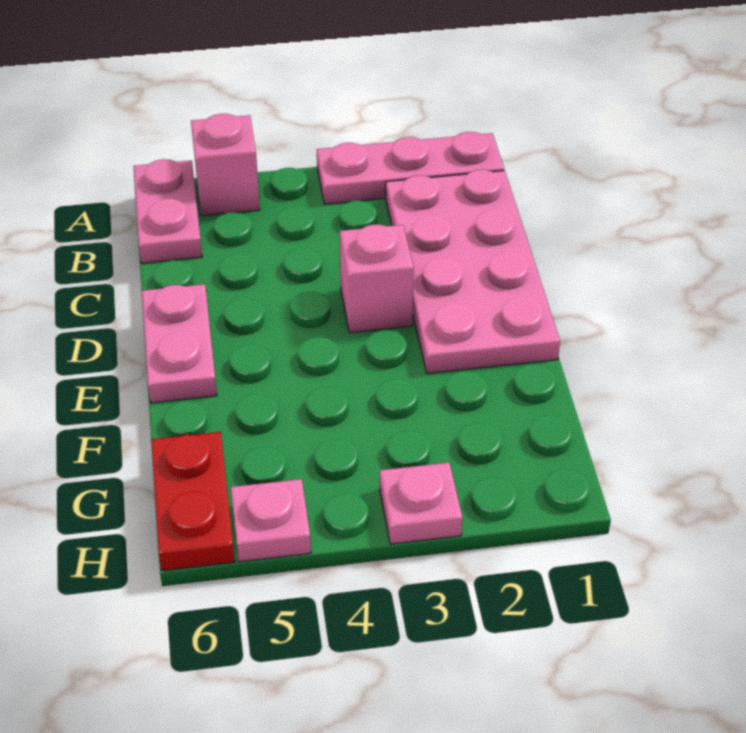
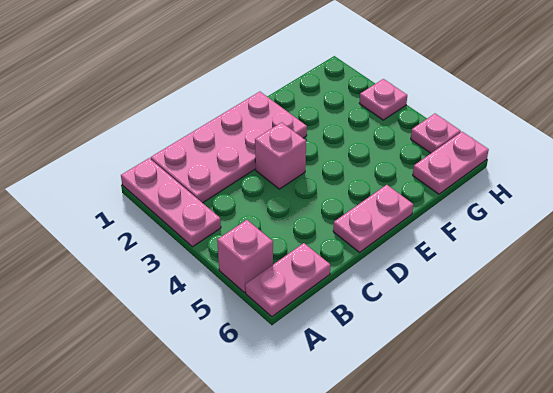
red plate G6:H6 level 1 -> pink plate G6:H6 level 1

